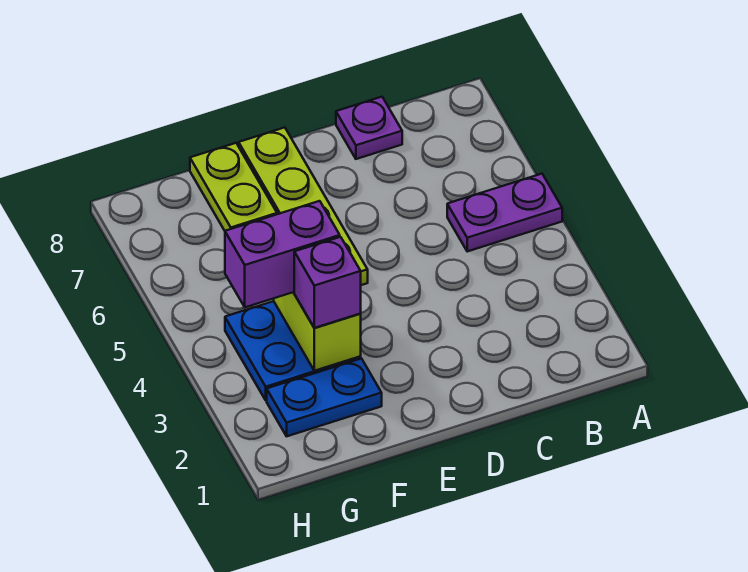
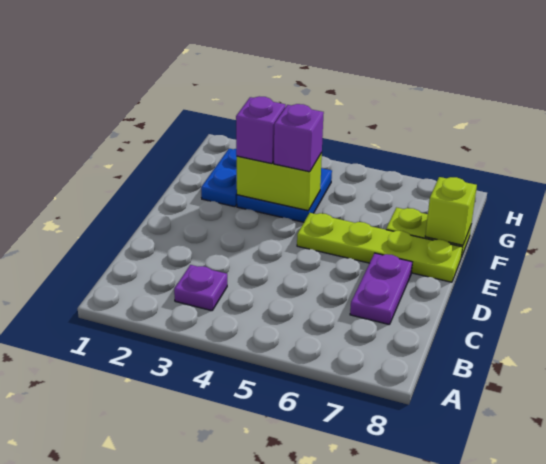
purple plate A5:B5 level 1 -> purple plate C7:D7 level 1
purple plate C8 level 1 -> purple plate B3 level 1
purple brick F4:G4 level 3 -> purple brick F4 level 3
none -> lime brick F8 level 2

